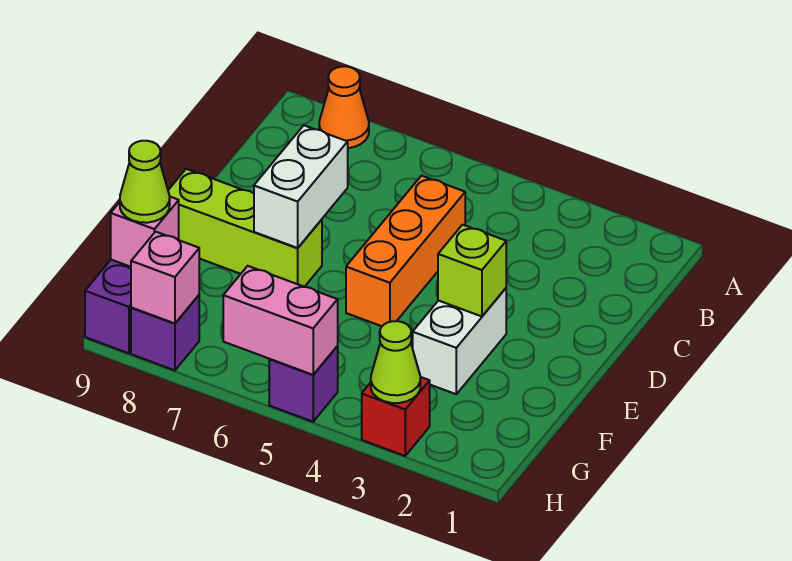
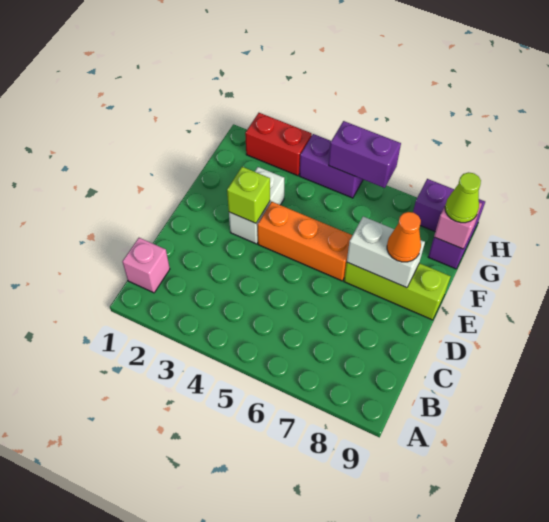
orange cone A8 level 1 -> orange cone E8 level 3
orange brick C5:E5 level 1 -> orange brick E4:E6 level 1
white brick D7:E7 level 2 -> white brick E7:E8 level 2
red brick H3 level 1 -> red brick H2:H3 level 1
lime cone H3 level 2 -> none
purple brick H5 level 1 -> purple brick H4:H5 level 1
pink brick H5:H6 level 2 -> purple brick H5:H6 level 2
pink brick H8 level 2 -> pink brick B1 level 1

